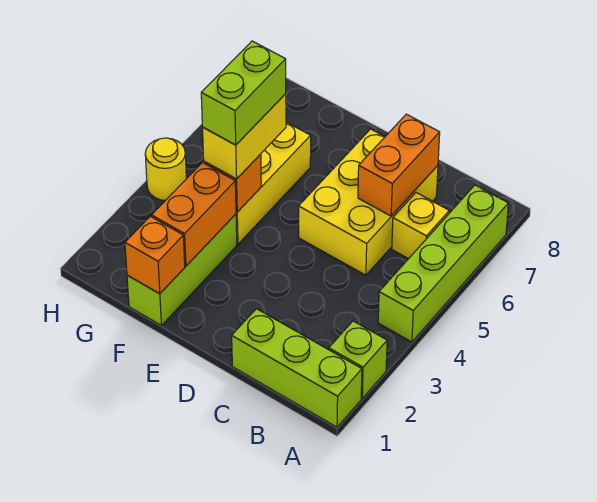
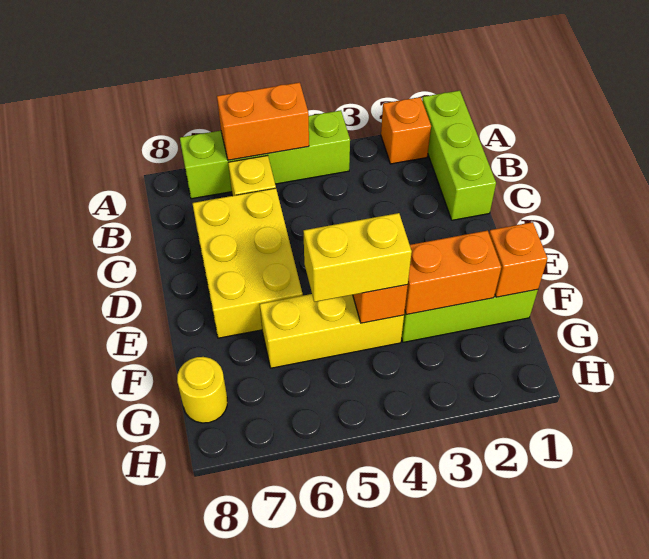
lime brick A2 level 1 -> orange brick A2 level 1
yellow brick C5:D7 level 1 -> yellow brick C6:E7 level 1
orange brick C6:C7 level 2 -> orange brick A5:A6 level 2
lime brick F4:F5 level 4 -> none
yellow round brick H4 level 1 -> yellow round brick G8 level 1

